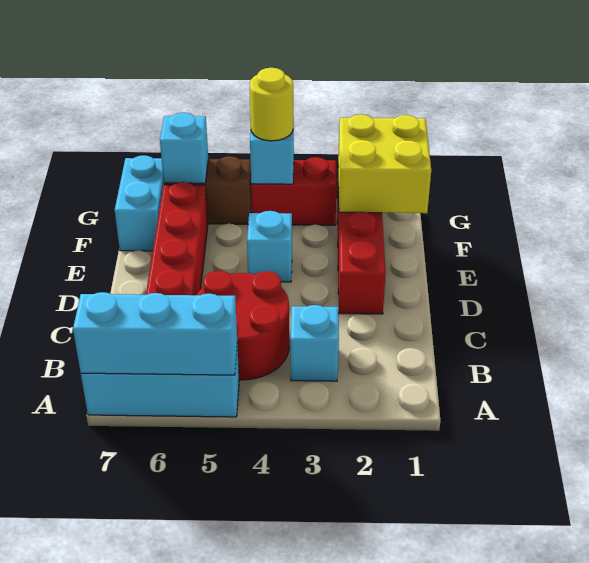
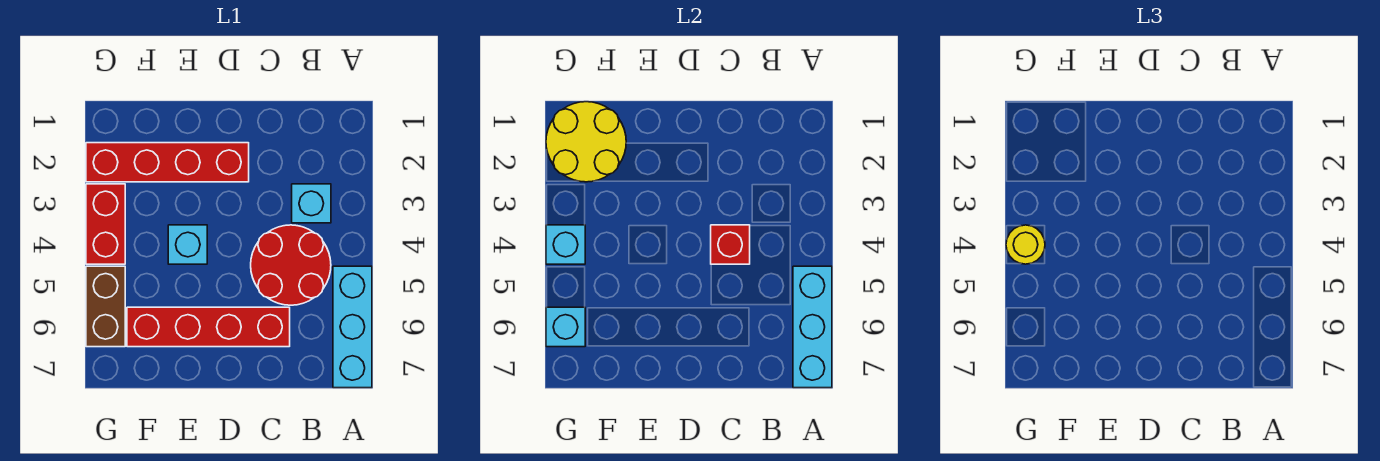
none -> red brick C4 level 2
yellow brick F1:G2 level 2 -> yellow round brick F1:G2 level 2
cyan brick F7:G7 level 1 -> none

